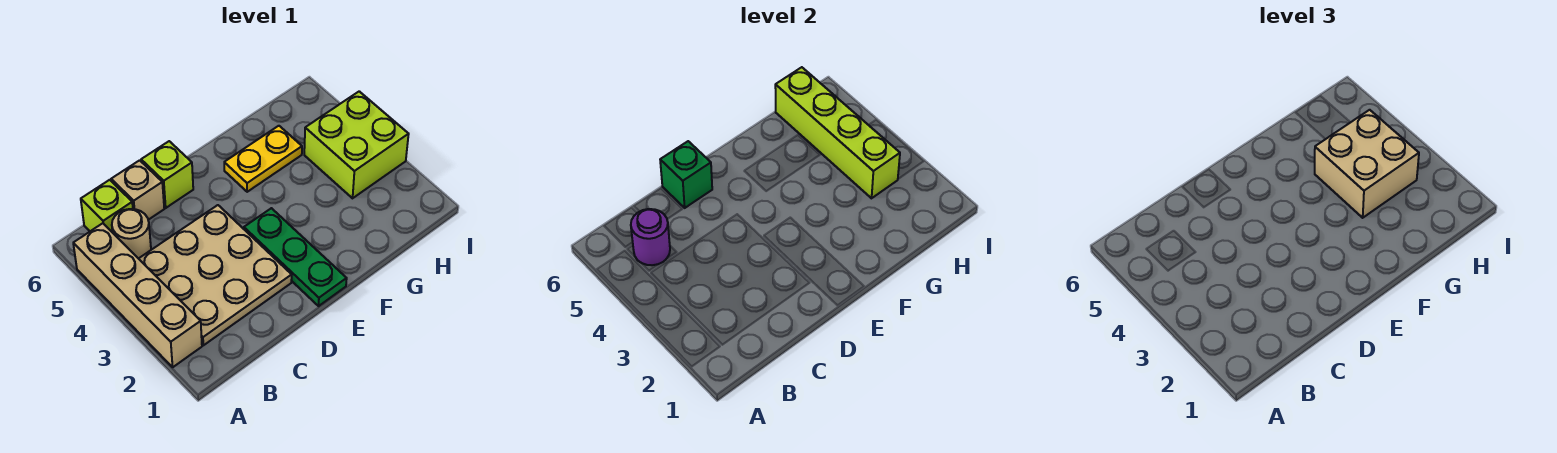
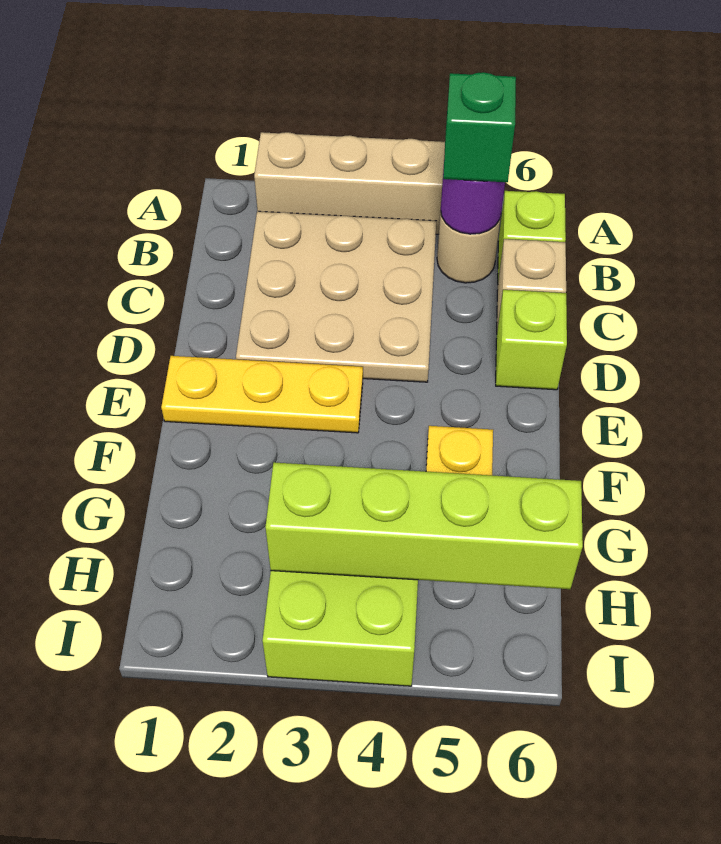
green brick D6 level 2 -> green brick B5 level 3
green plate E1:E3 level 1 -> yellow plate E1:E3 level 1
tan brick G3:H4 level 3 -> none

